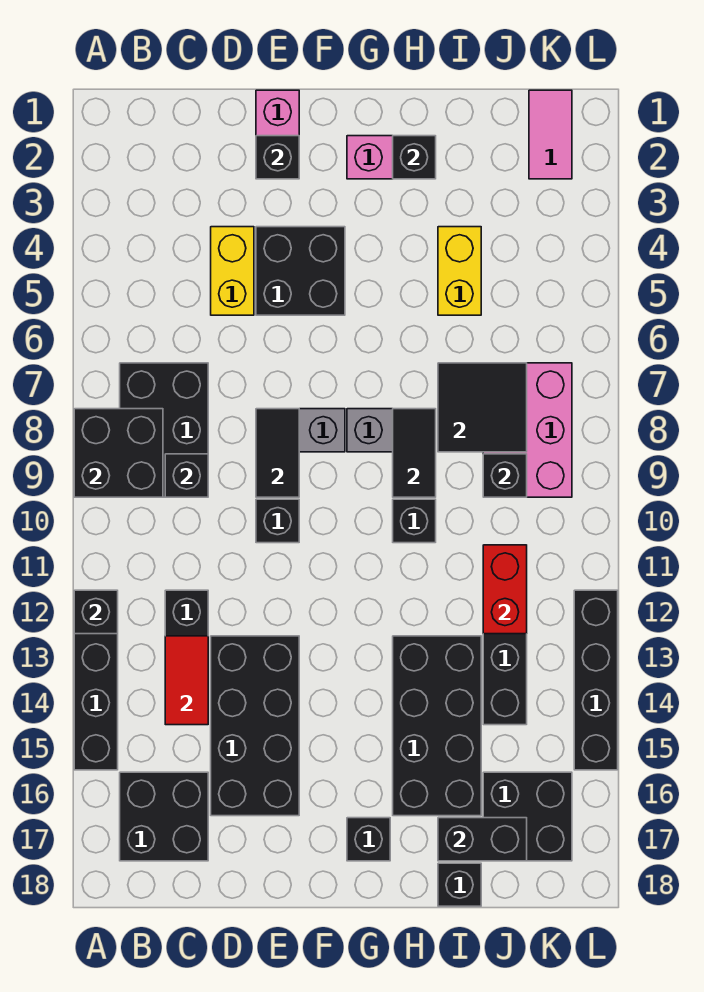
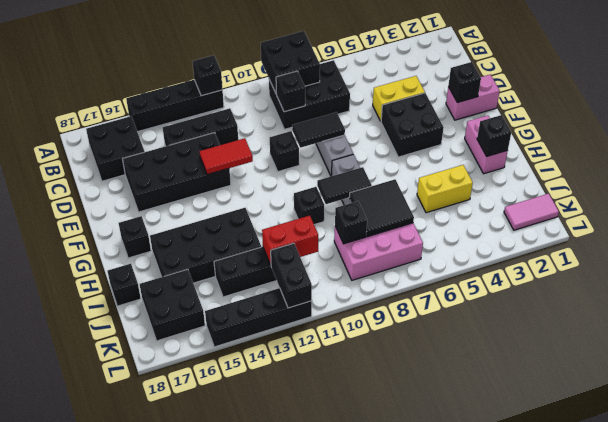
red tile C13:C14 level 2 -> red tile E12:E13 level 2
black brick I17:J17 level 2 -> black brick K12:L12 level 2

